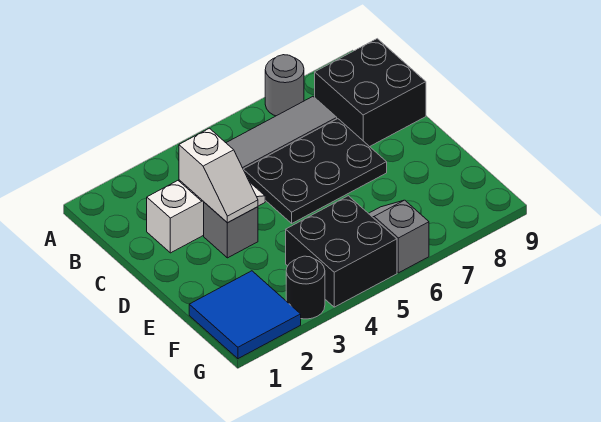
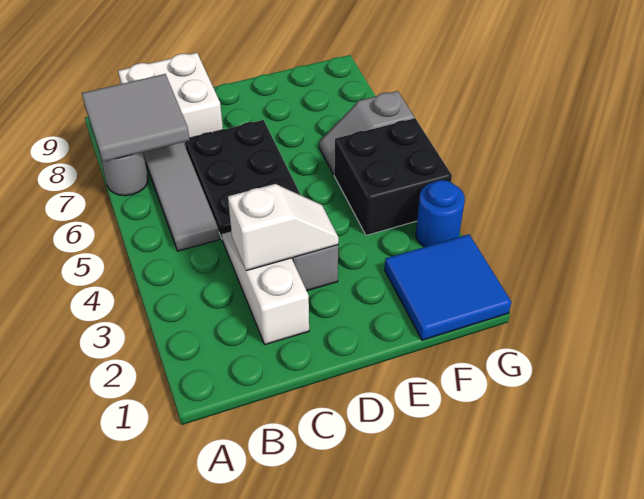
none -> grey tile A7:B8 level 2
black brick B8:C9 level 1 -> white brick B8:C9 level 1
black round brick G3 level 1 -> blue round brick G3 level 1

